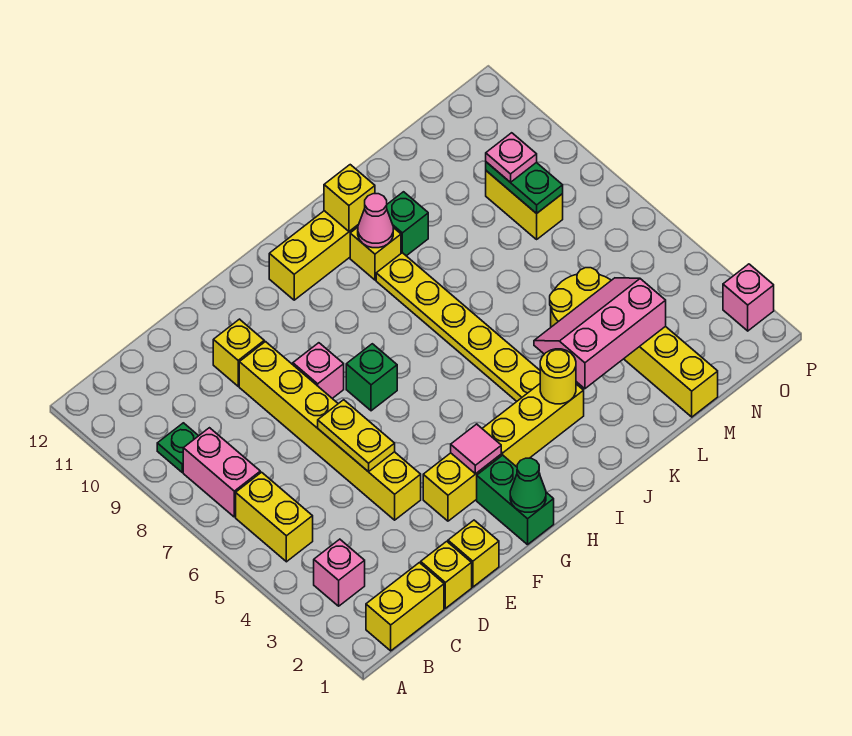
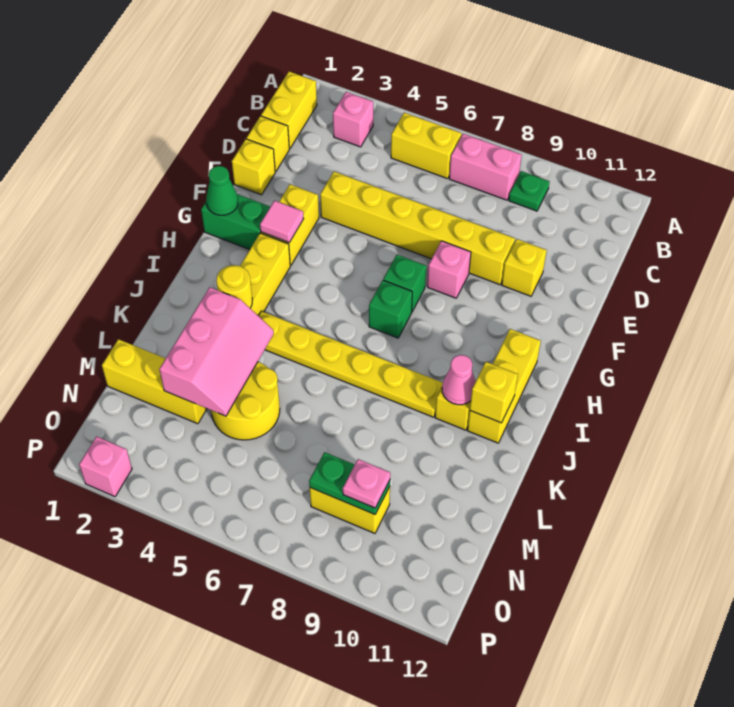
yellow plate E5:E6 level 2 -> none
green brick K10 level 1 -> green brick H7 level 1

